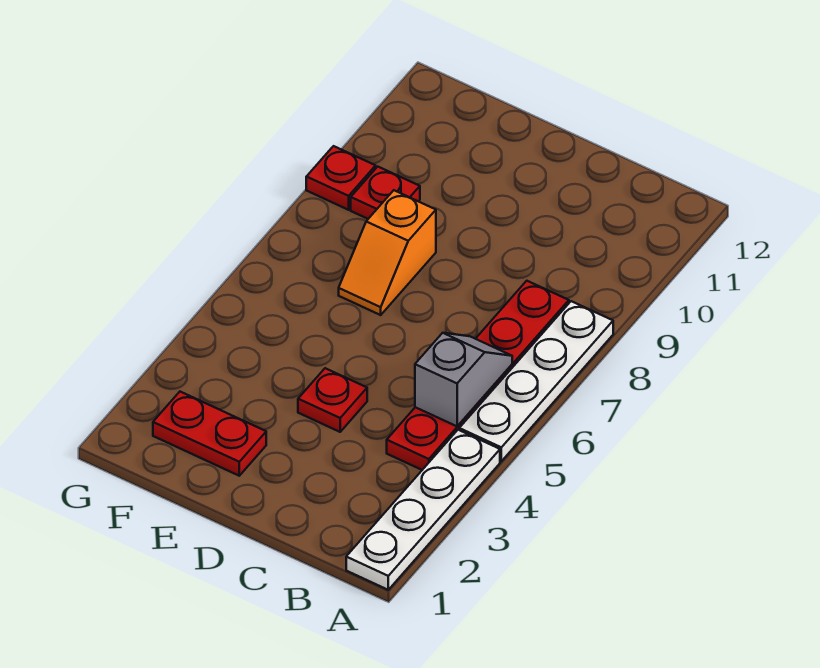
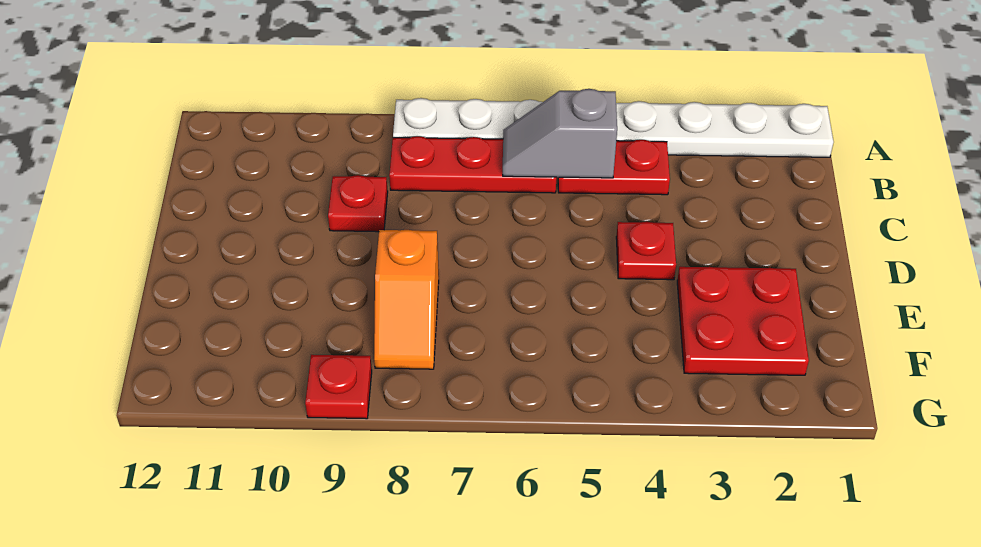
red plate E2:F2 level 1 -> red plate E2:F3 level 1
orange slope E7:E8 level 1 top 8 -> orange slope E8:F8 level 1 top E
red plate F9 level 1 -> red plate C9 level 1

